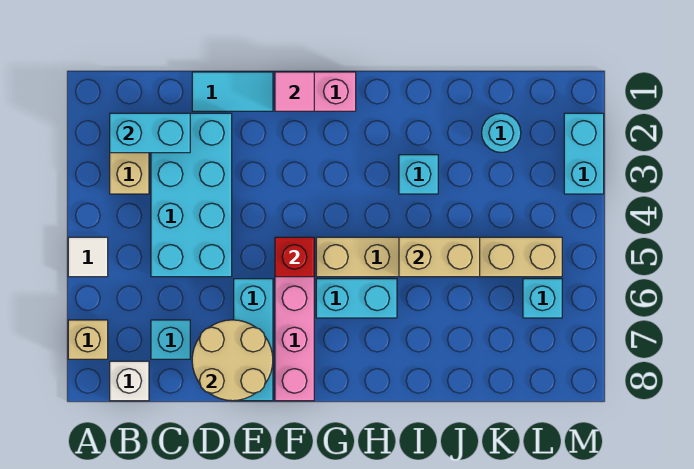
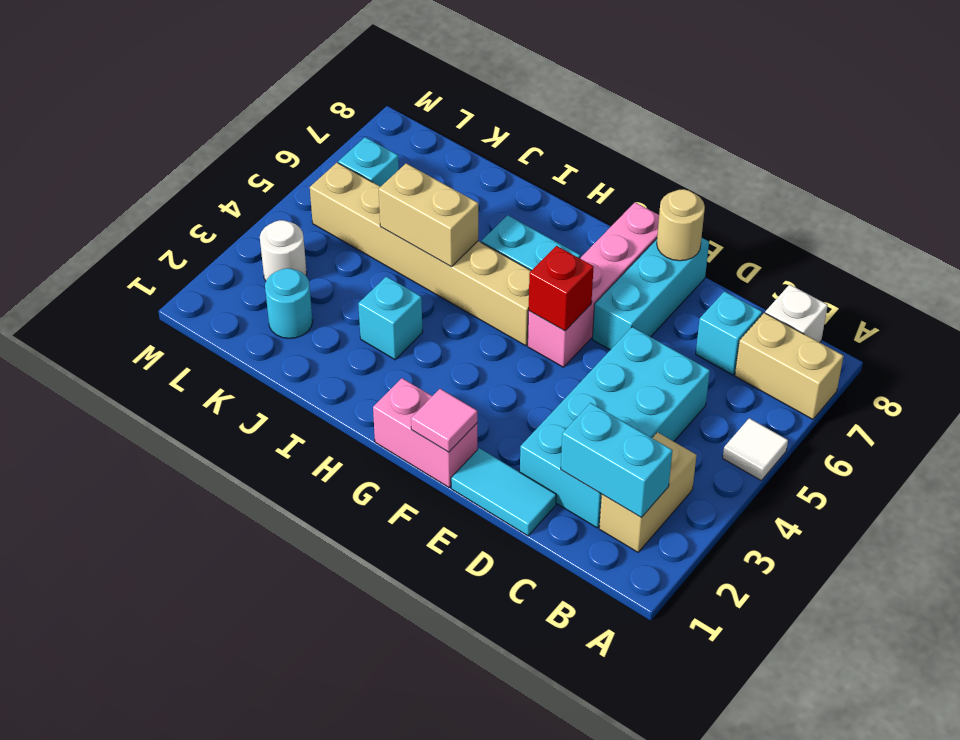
tan brick A7 level 1 -> tan brick A7:B7 level 1
tan round brick D7:E8 level 2 -> tan round brick E8 level 2
none -> white round brick L3 level 1
cyan brick M2:M3 level 1 -> none

